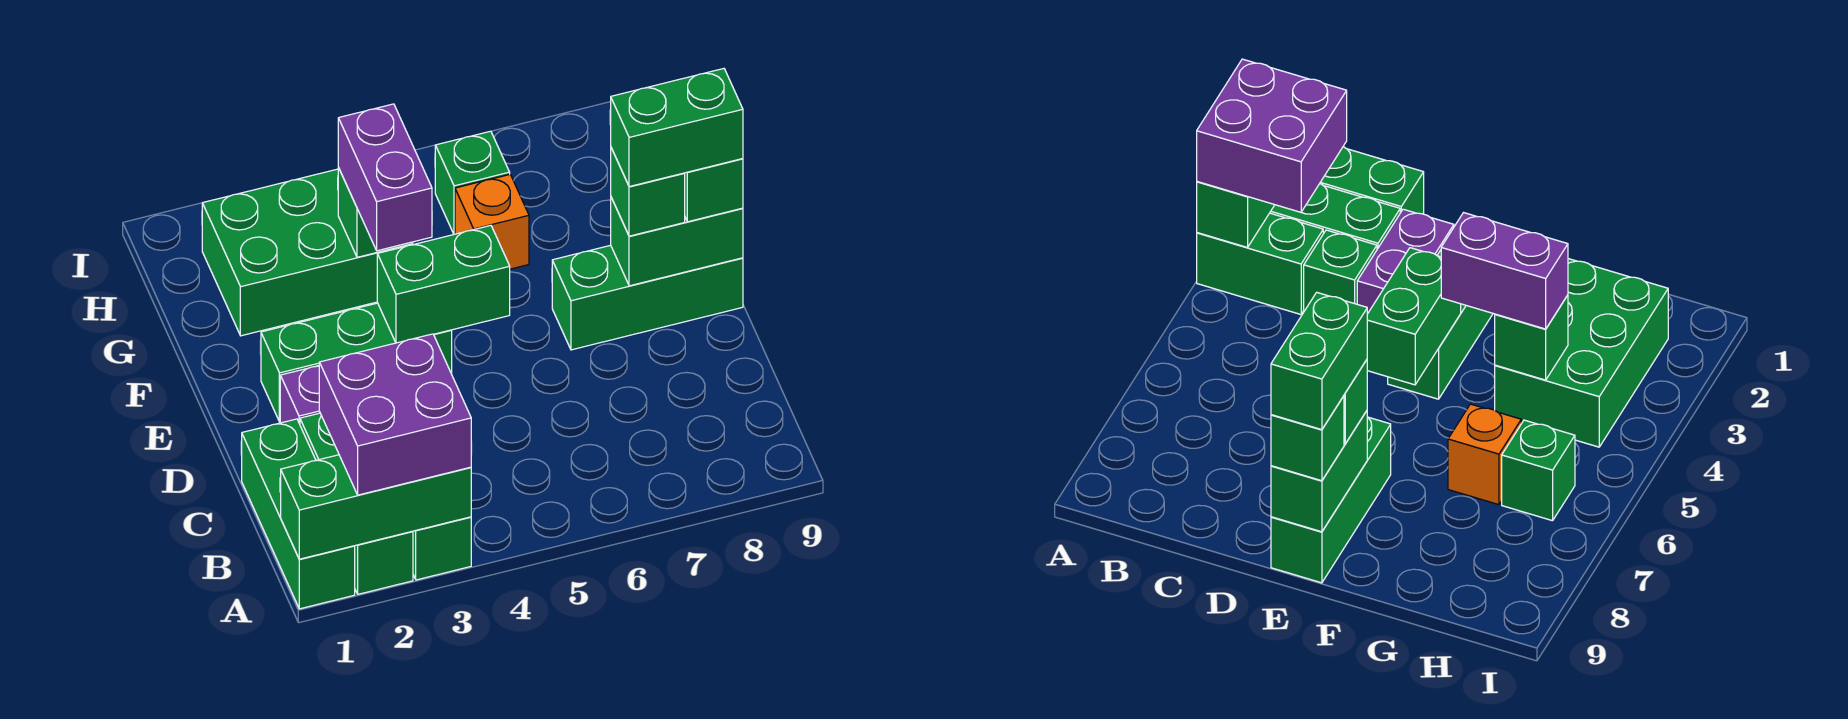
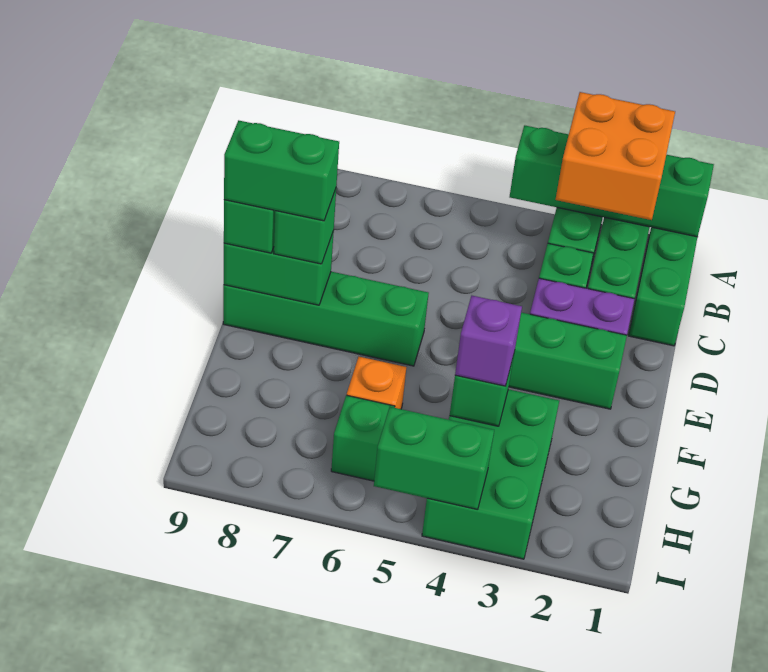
green brick A1:A3 level 2 -> green brick A1:A4 level 2
purple brick A2:B3 level 3 -> orange brick A2:B3 level 3
green brick E4:E5 level 2 -> green brick I4:I5 level 2
green brick E7:E9 level 1 -> green brick E6:E9 level 1
purple brick F4:G4 level 3 -> purple brick G4 level 3
green brick G2:H4 level 1 -> green brick G3:I4 level 1

